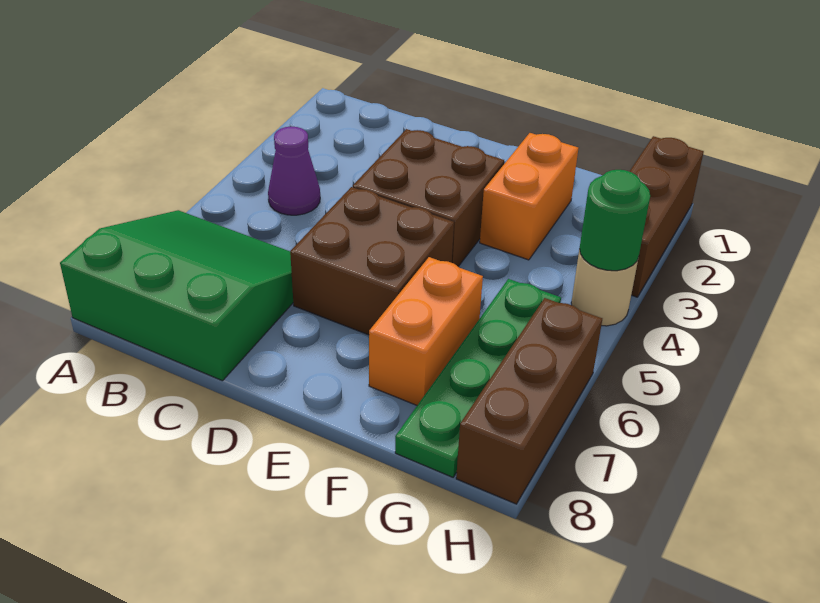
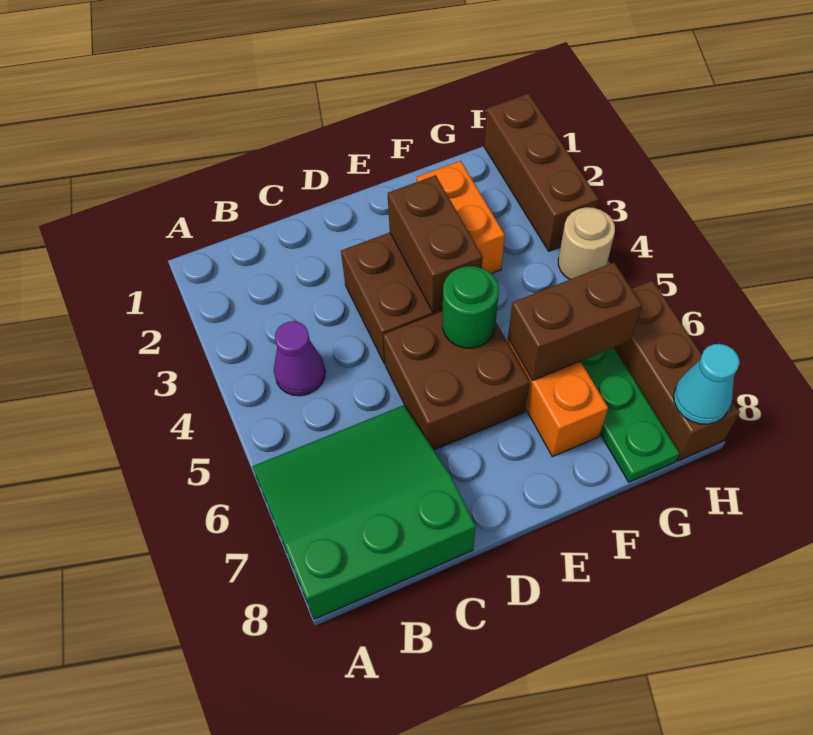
none -> brown brick E3:E4 level 2
none -> brown brick F6:G6 level 2
green round brick H4 level 2 -> green round brick E5 level 2
none -> cyan cone H8 level 2

